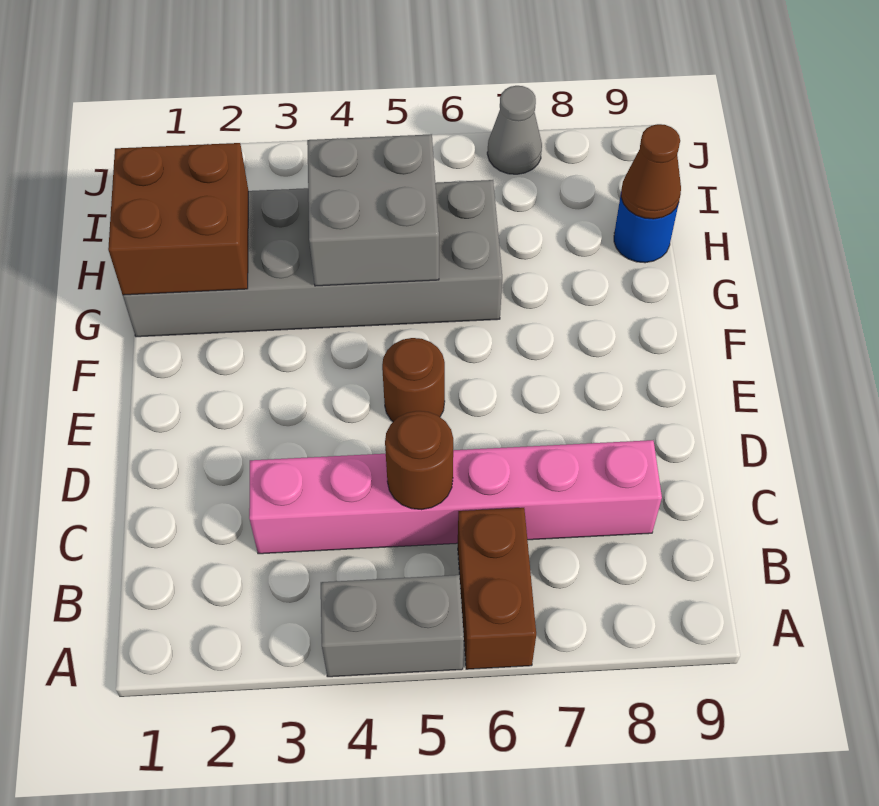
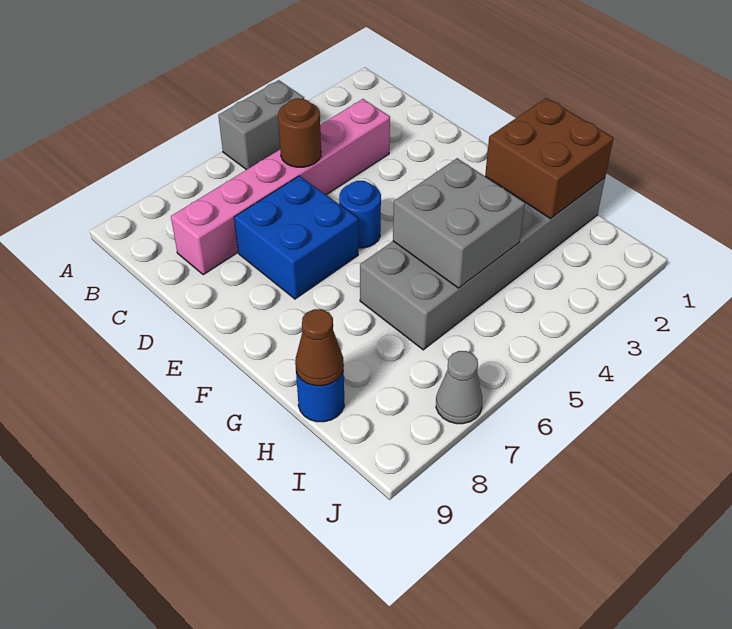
brown brick A6:B6 level 1 -> none
none -> blue brick D6:E7 level 1
brown round brick E5 level 1 -> blue round brick E5 level 1

